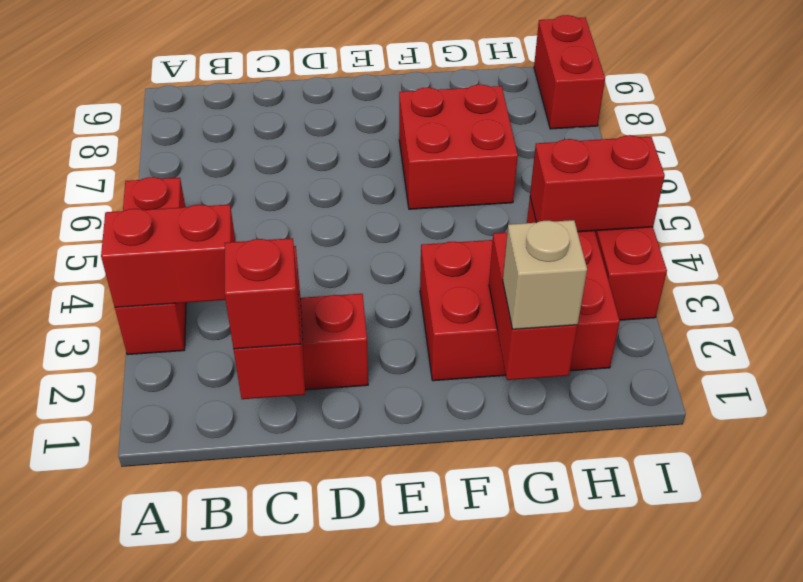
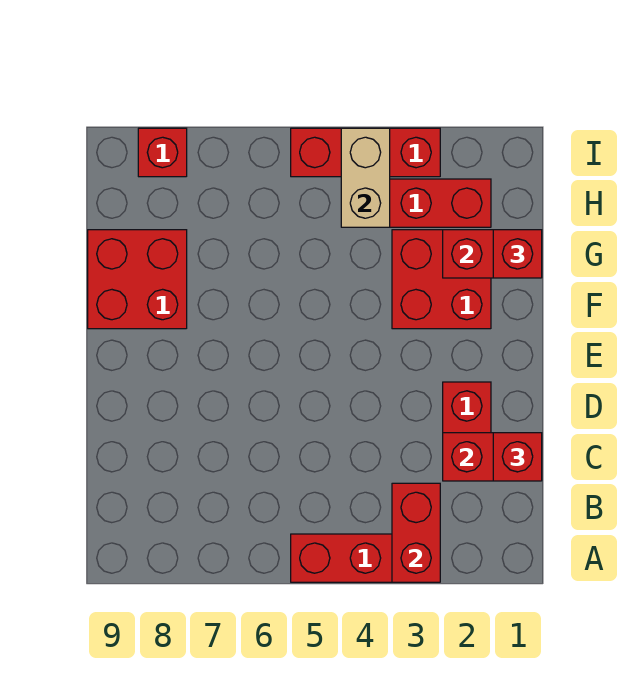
red brick F6:G7 level 1 -> red brick F8:G9 level 1
tan brick G1 level 3 -> red brick G1 level 3
red brick H4:I4 level 2 -> tan brick H4:I4 level 2
red brick I8:I9 level 1 -> red brick I8 level 1

